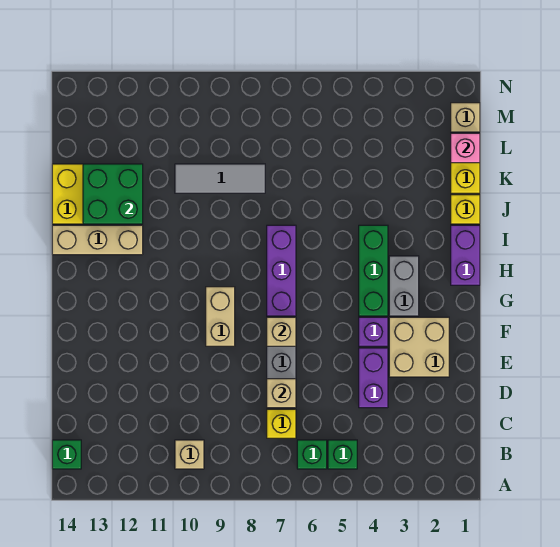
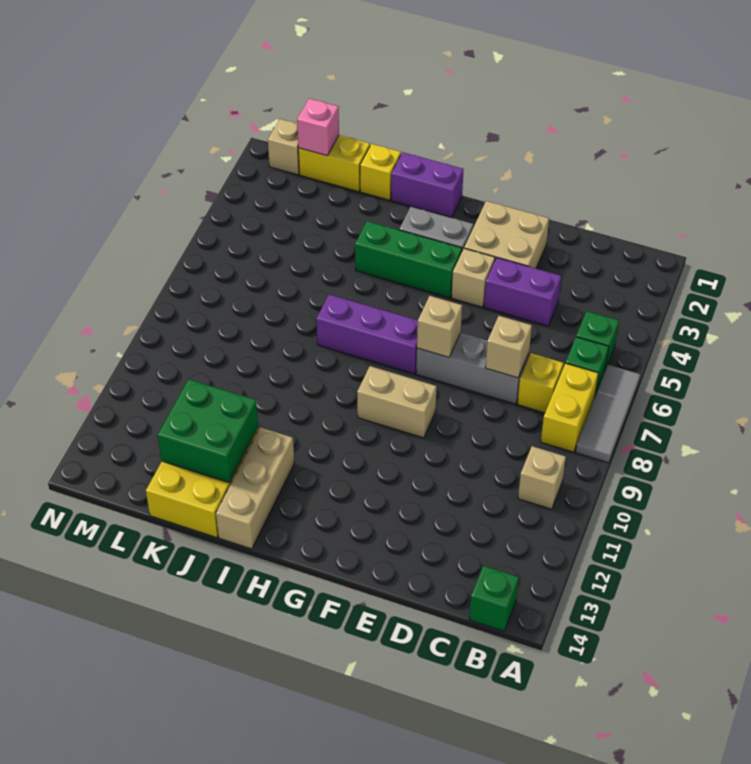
none -> yellow brick B7:B8 level 1
purple brick F4 level 1 -> tan brick F4 level 1
grey tile K8:K10 level 1 -> grey tile A6:A8 level 1

